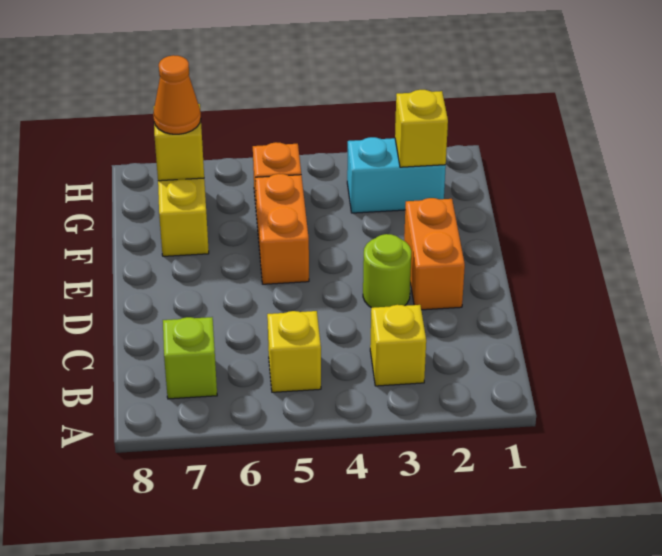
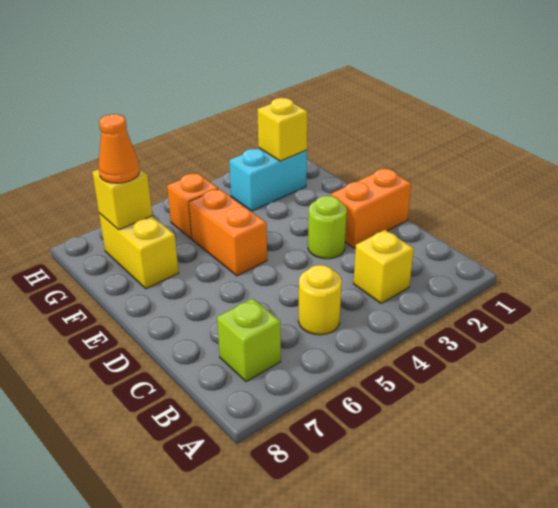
yellow brick B5 level 1 -> yellow round brick B5 level 1
orange brick D2:E2 level 1 -> orange brick D1:D2 level 1

